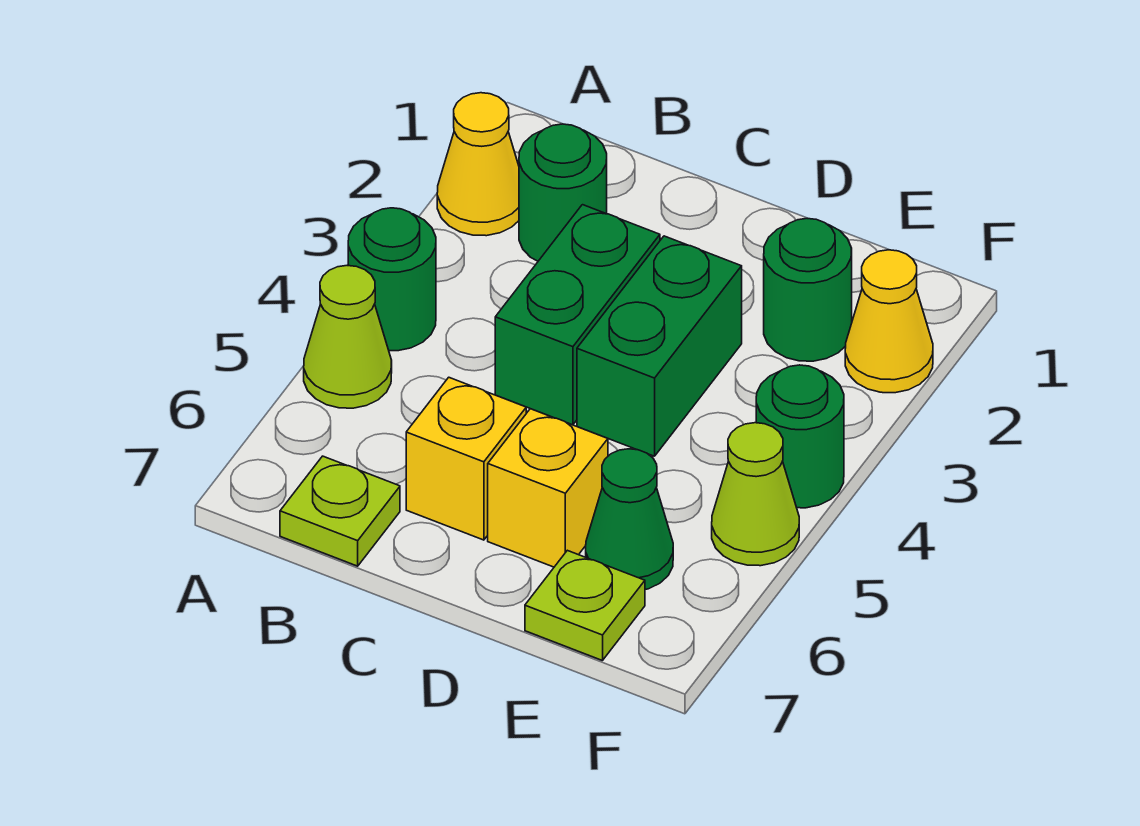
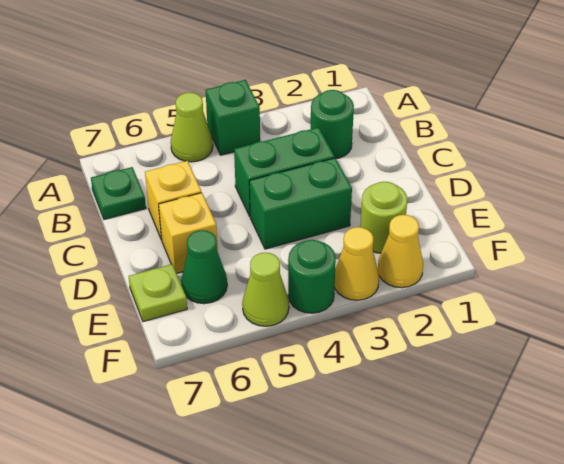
yellow cone A2 level 1 -> yellow cone F3 level 1
green round brick A4 level 1 -> green brick A4 level 1
lime plate B7 level 1 -> green plate B7 level 1
green round brick E2 level 1 -> lime round brick E2 level 1

